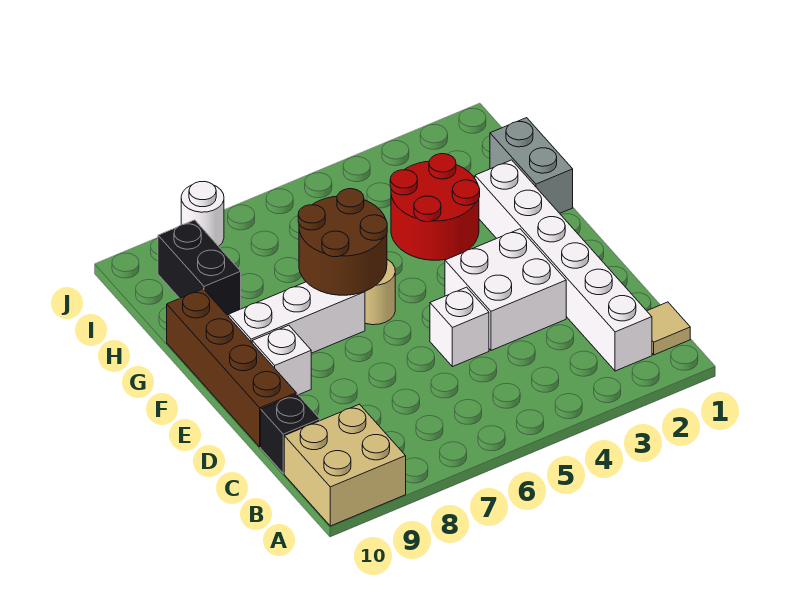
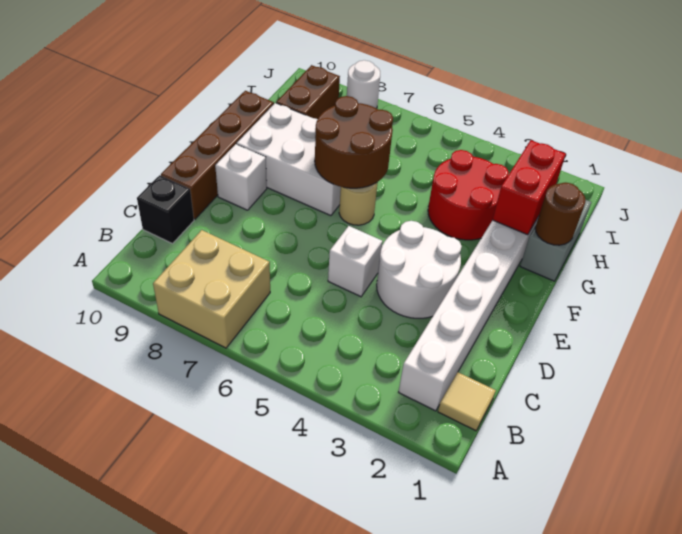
tan brick A9:B10 level 1 -> tan brick A7:B8 level 1
white brick D3:E4 level 1 -> white round brick D3:E4 level 1
white brick F7:F9 level 1 -> white brick F7:G9 level 1
none -> brown round brick G1 level 2
none -> red brick G2:H2 level 2
black brick H9:I9 level 1 -> brown brick H9:I9 level 1

